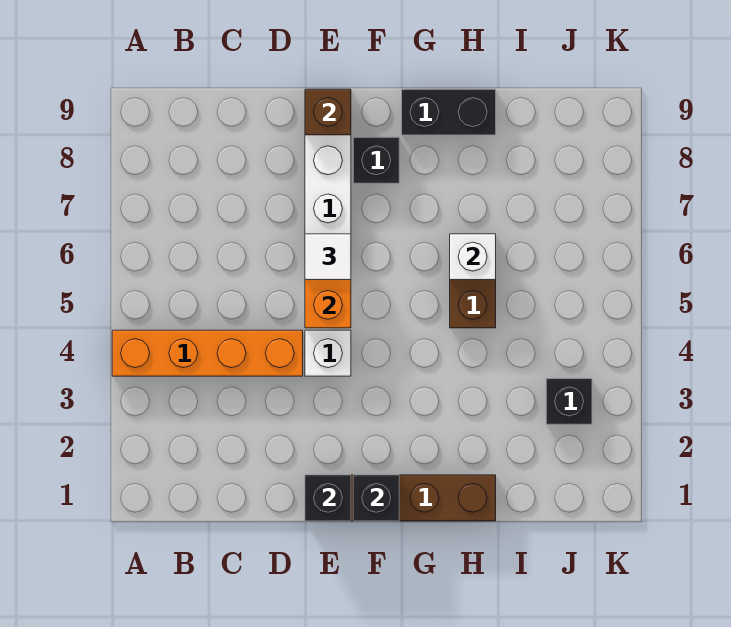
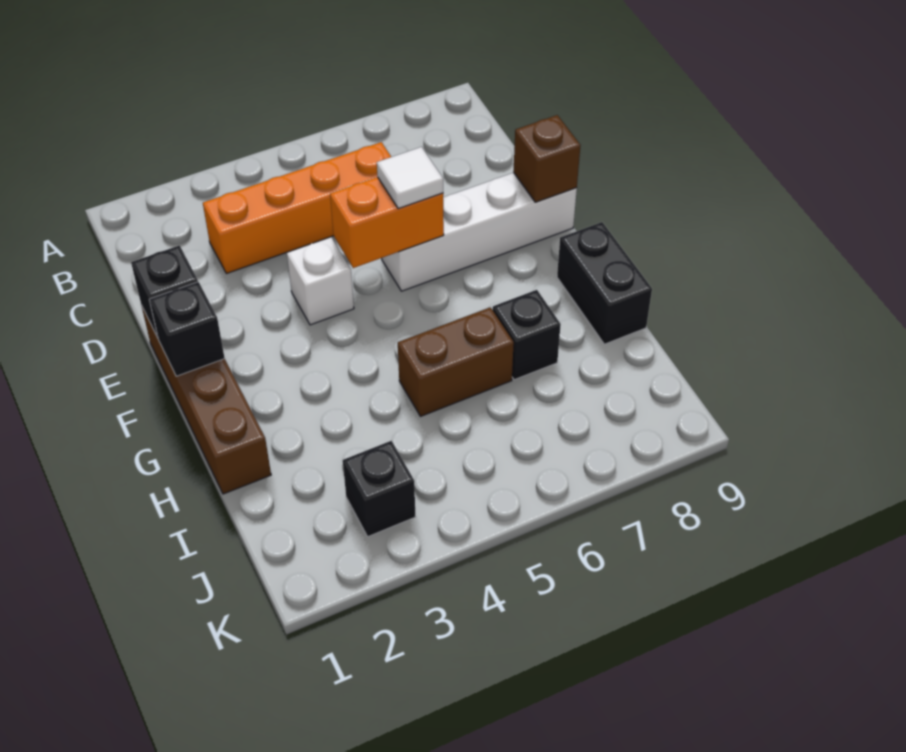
orange brick A4:D4 level 1 -> orange brick C3:C6 level 1
black brick F8 level 1 -> black brick H7 level 1
white brick H6 level 2 -> none

